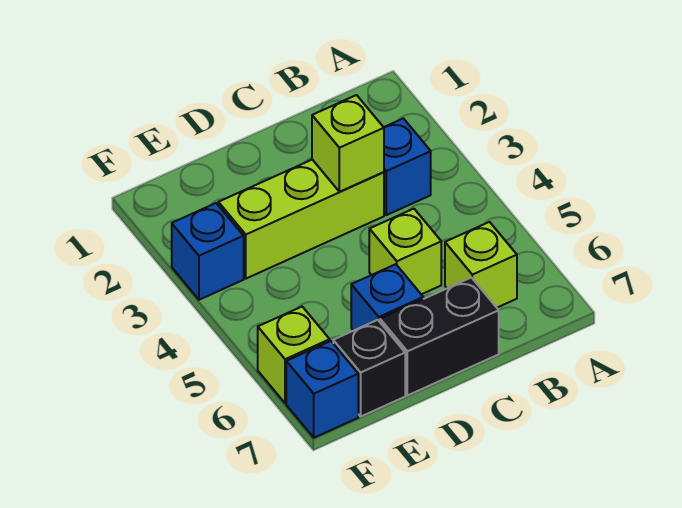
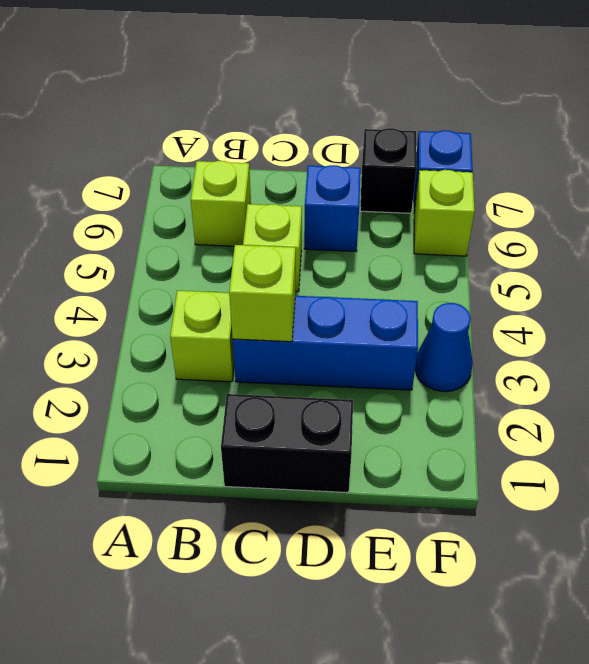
blue brick B3 level 1 -> lime brick B3 level 1
lime brick C3:E3 level 1 -> blue brick C3:E3 level 1
black brick C7:D7 level 1 -> black brick C1:D1 level 1
blue brick F3 level 1 -> blue cone F3 level 1

